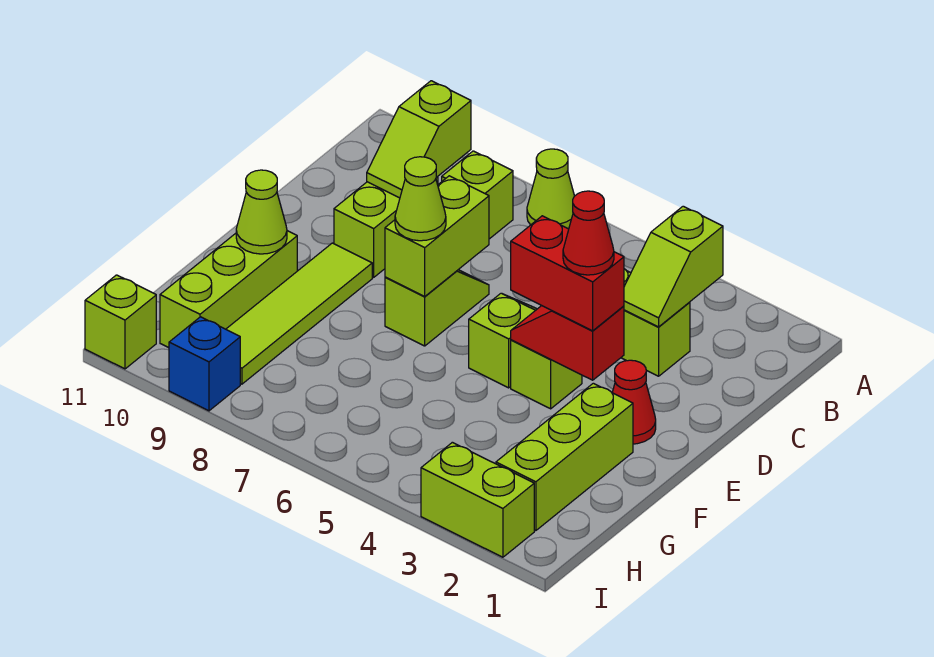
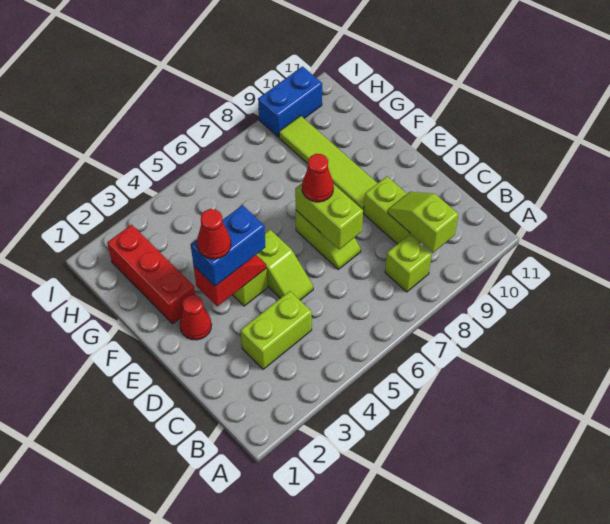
lime cone A7 level 1 -> none
lime slope B3:C3 level 2 top B -> none
red brick E3:E4 level 3 -> blue brick E3:E4 level 3
lime cone E7 level 3 -> red cone E7 level 3
lime brick F2:H2 level 1 -> red brick F2:H2 level 1
lime brick F10:H10 level 1 -> none
lime cone F10 level 2 -> none
lime brick I2:I3 level 1 -> none
blue brick I9 level 1 -> blue brick I9:I10 level 1
lime brick I11 level 1 -> none

